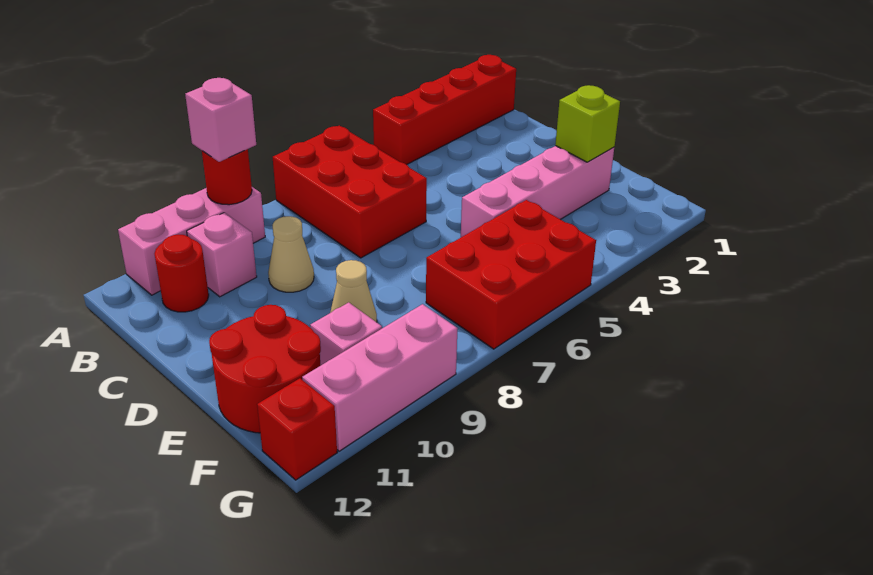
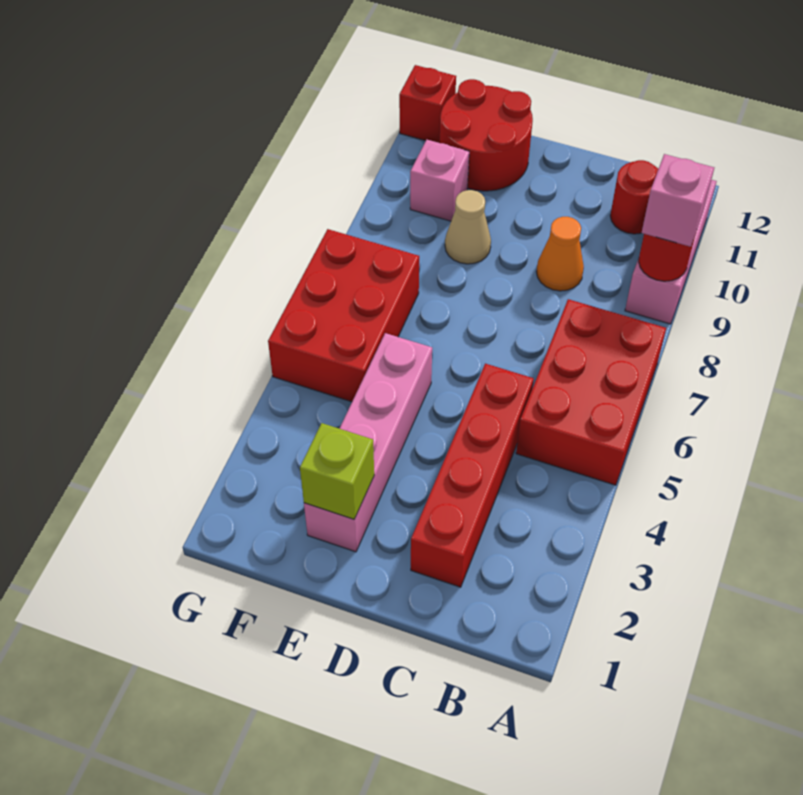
red brick A1:A4 level 1 -> red brick C2:C5 level 1
red brick A6:C7 level 1 -> red brick A5:B7 level 1
pink brick B10 level 1 -> none
tan cone C9 level 1 -> orange cone C9 level 1
pink brick G9:G11 level 1 -> none

